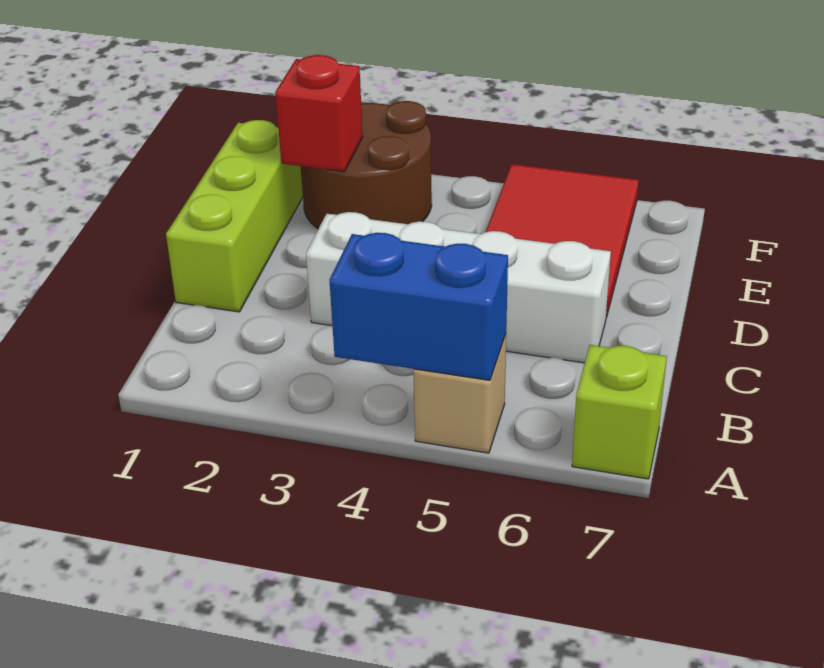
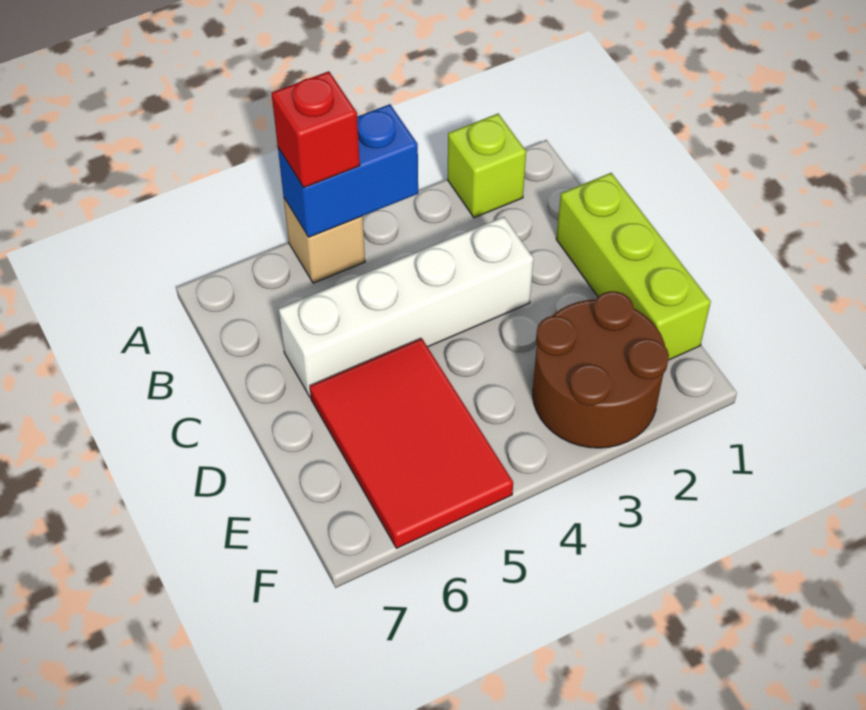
lime brick A7 level 1 -> lime brick A2 level 1
red brick E2 level 2 -> red brick A5 level 3

